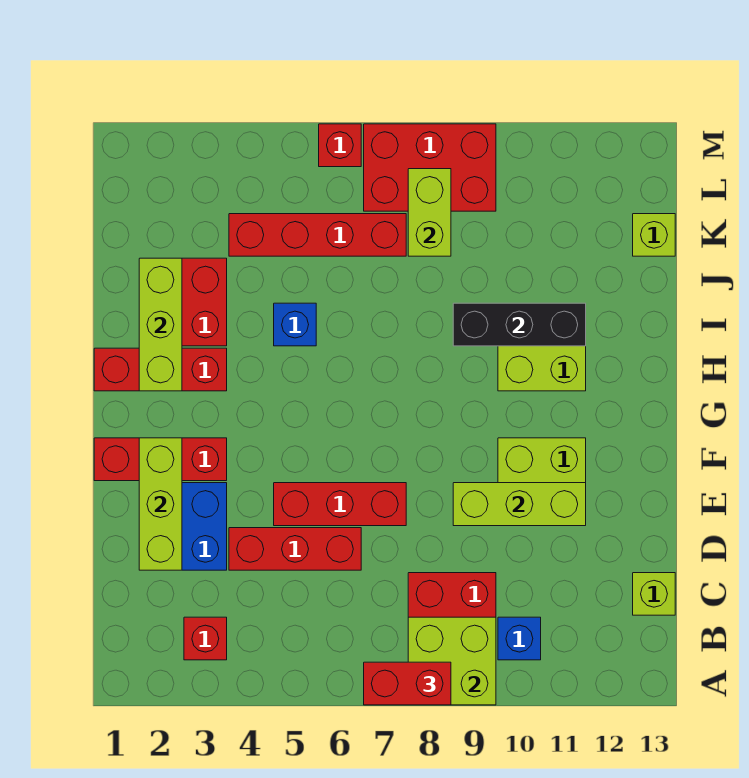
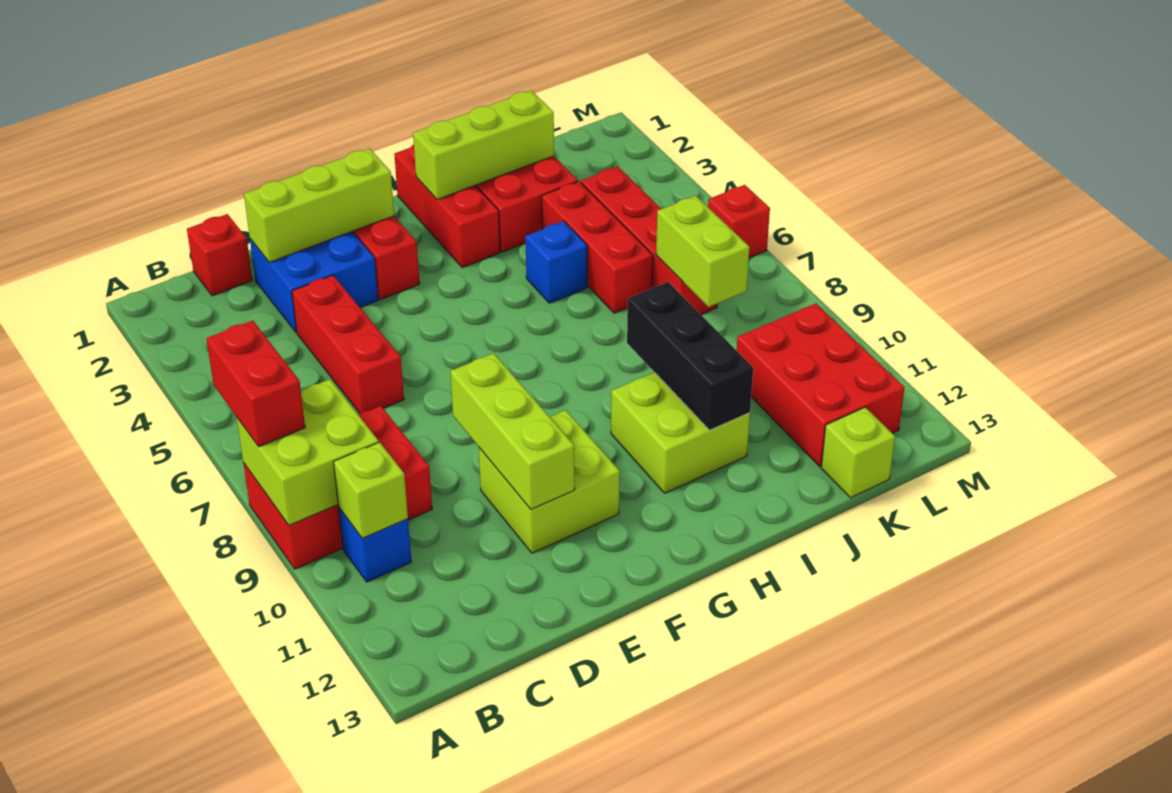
red brick B3 level 1 -> red brick C1 level 1
lime brick C13 level 1 -> lime brick B10 level 2
red brick E5:E7 level 1 -> red brick J4:J6 level 1
lime brick K8:L8 level 2 -> lime brick K7:K8 level 2
red brick L7:M9 level 1 -> red brick K10:L12 level 1

